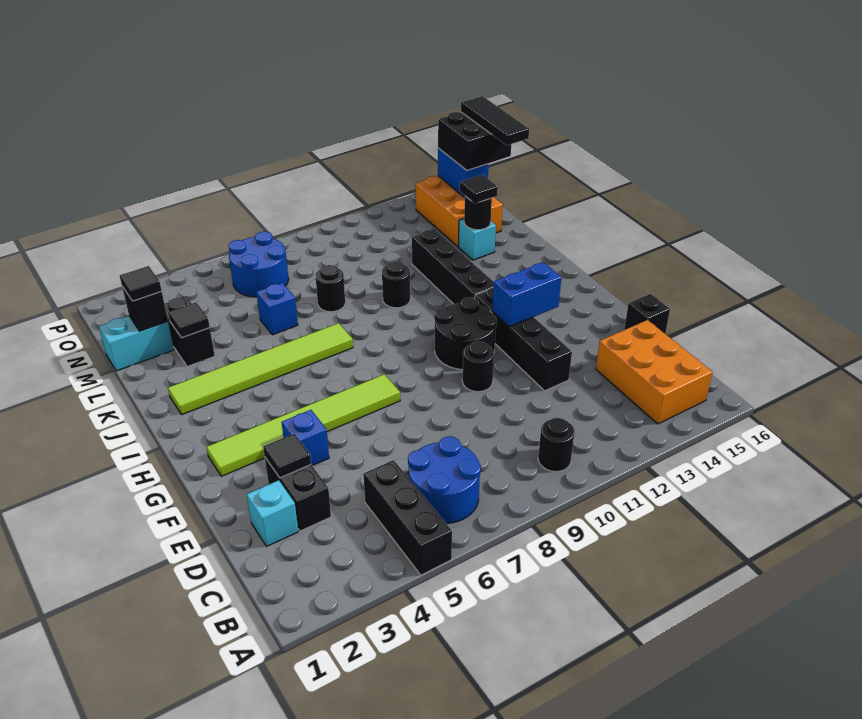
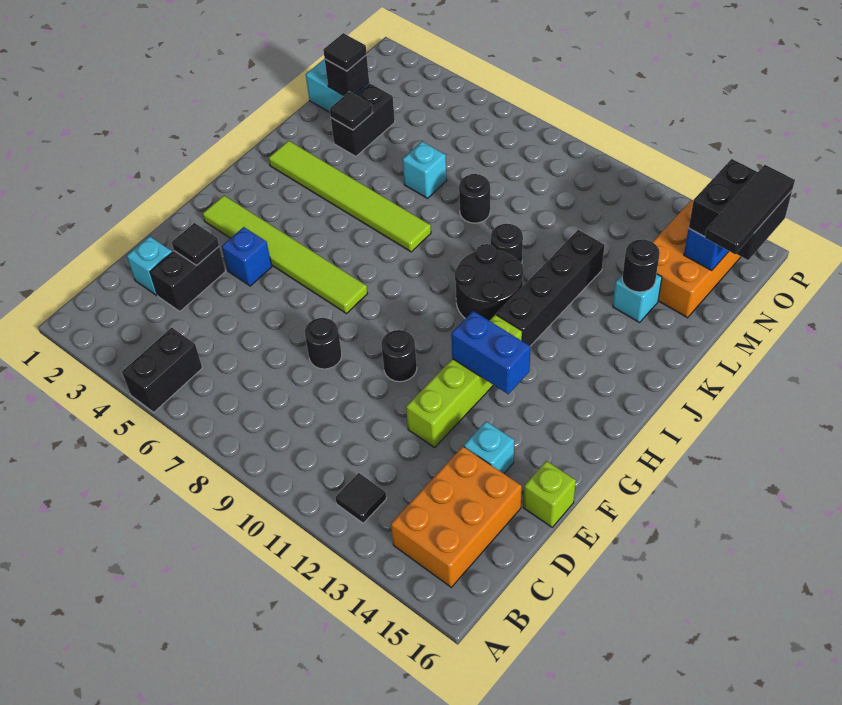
black brick A5:C5 level 1 -> black brick A5:B5 level 1
blue round brick B6:C7 level 1 -> none
black round brick B10 level 1 -> black round brick E8 level 1
black brick E12:H12 level 1 -> lime brick E12:H12 level 1
none -> cyan brick E14 level 1
black brick E16 level 1 -> lime brick E16 level 1
black round brick G10:H11 level 1 -> black round brick I10:J11 level 1
blue brick L6 level 1 -> cyan brick L6 level 1
black tile L14 level 3 -> black tile B12 level 1
blue round brick N6:O7 level 1 -> none

